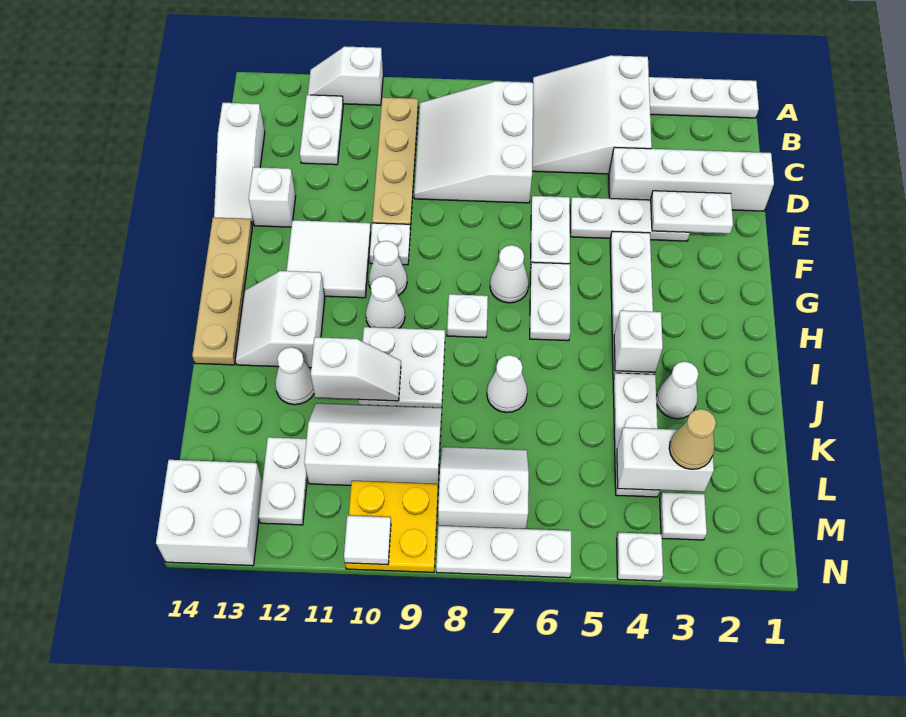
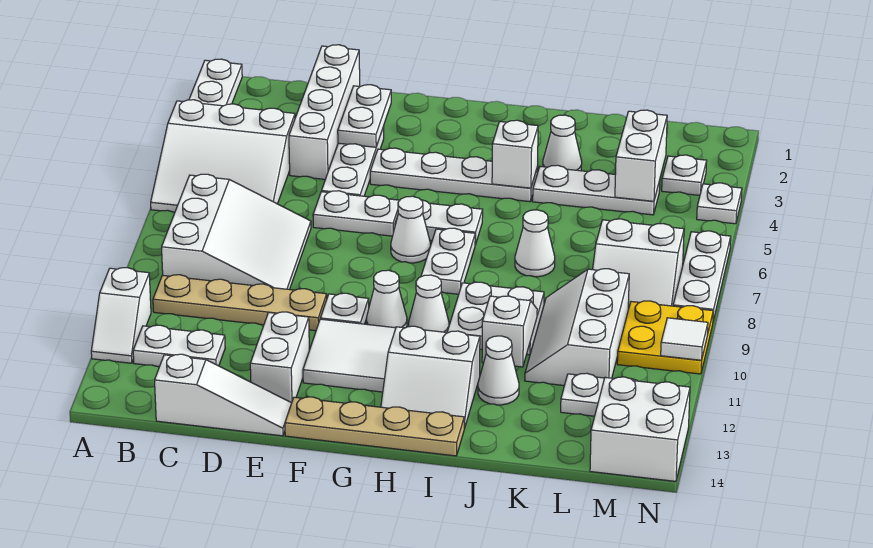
white slope B7:D9 level 1 top 7 -> white slope B7:D9 level 1 top B
white brick E13 level 1 -> white brick E12:E13 level 1
white plate H8 level 1 -> white plate H7:H8 level 1
tan cone L3 level 3 -> none
white slope L7:M8 level 1 top M -> white slope L7:M8 level 1 top 7

